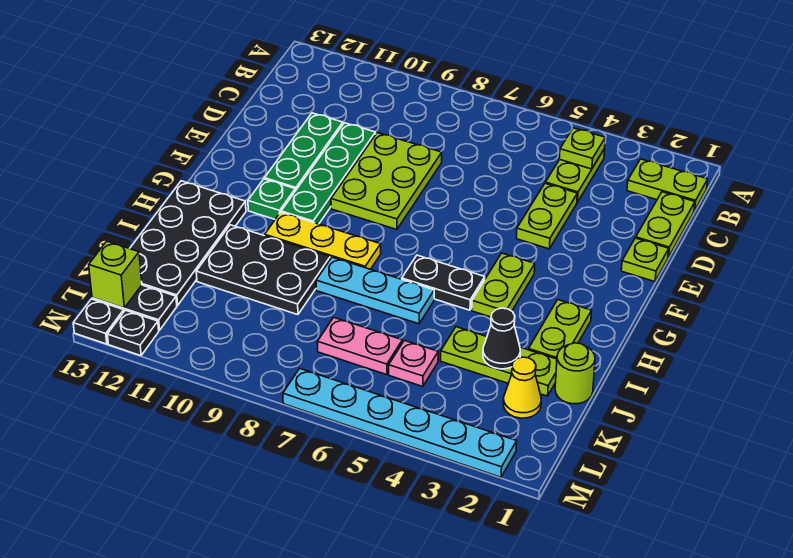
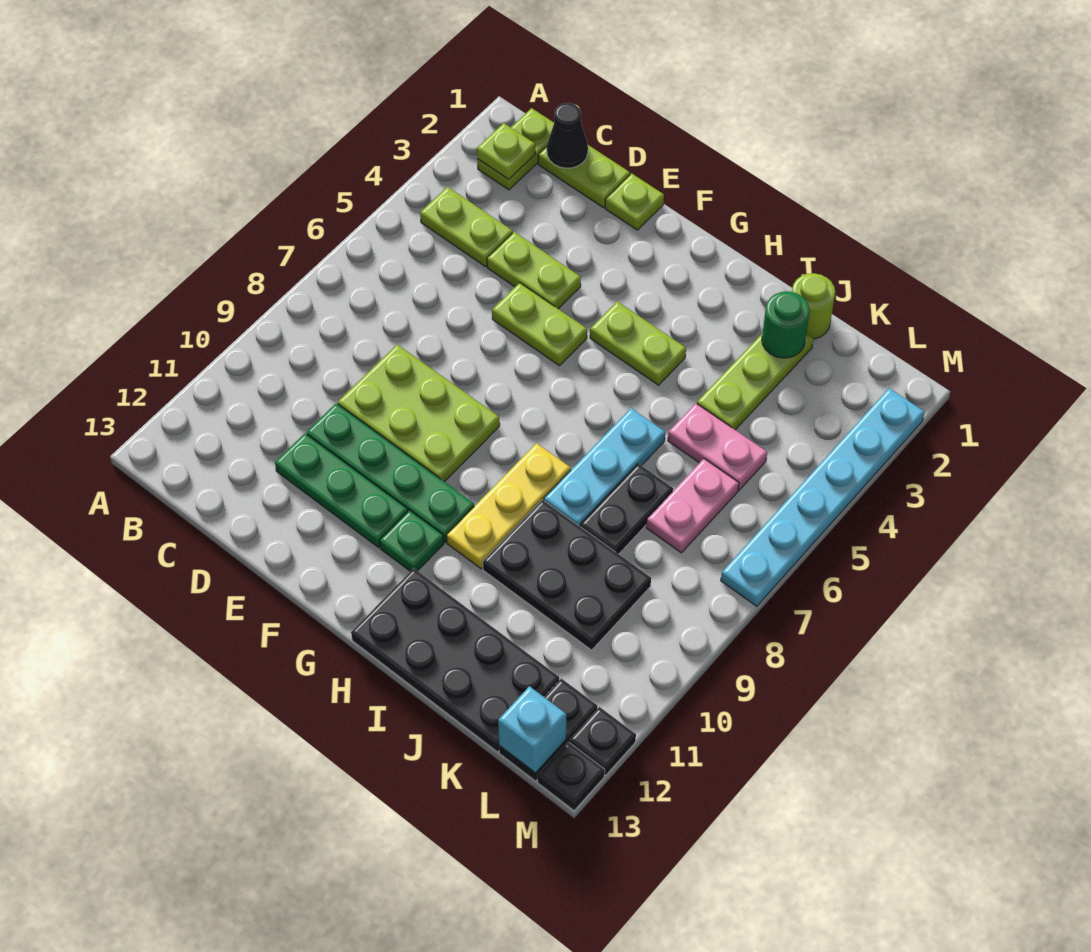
lime plate B4 level 2 -> lime plate B2 level 2
lime plate H2:I2 level 1 -> lime plate E5:F5 level 1
black plate H5:H6 level 1 -> black plate J7:J8 level 1
black plate I9:J11 level 1 -> black plate I9:K10 level 1
none -> green round brick J2 level 2
black cone J3 level 2 -> black cone C1 level 2
yellow cone K2 level 1 -> none
pink plate K5 level 1 -> pink plate J5:K5 level 1
lime brick L13 level 2 -> cyan brick L13 level 2

